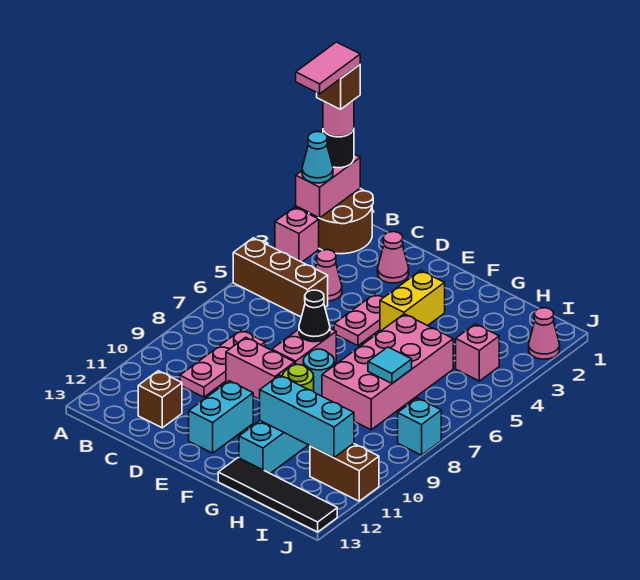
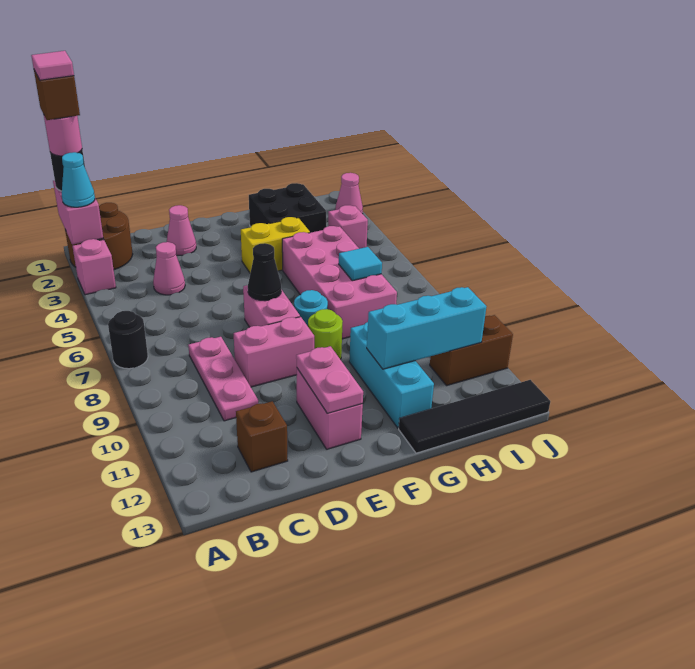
pink tile A1:A2 level 6 -> pink tile A1 level 6
brown brick A5:C5 level 1 -> none
none -> black round brick A7 level 1
pink plate E4:E5 level 1 -> pink plate E11:E12 level 2
cyan brick E11:E12 level 1 -> pink brick E11:E12 level 1
yellow brick F3:F4 level 1 -> yellow brick F4:G4 level 1
none -> black brick G2:H3 level 1
cyan brick J8 level 1 -> none

